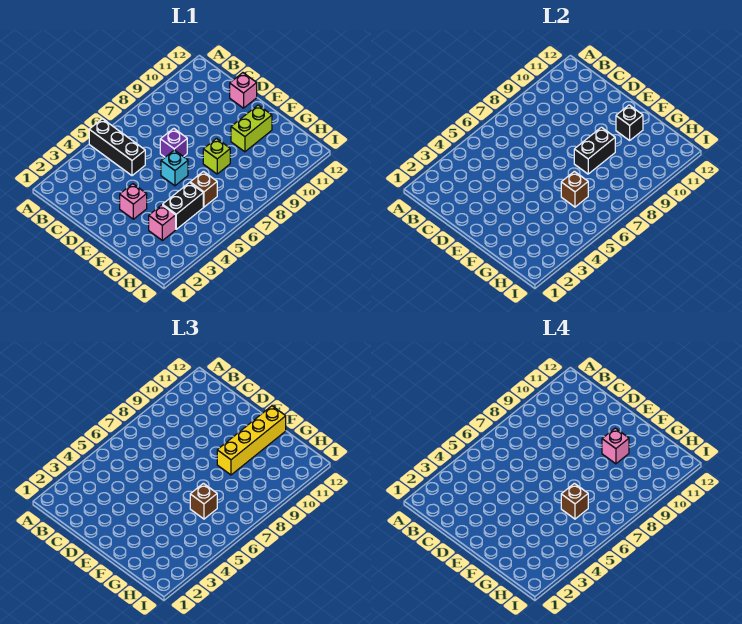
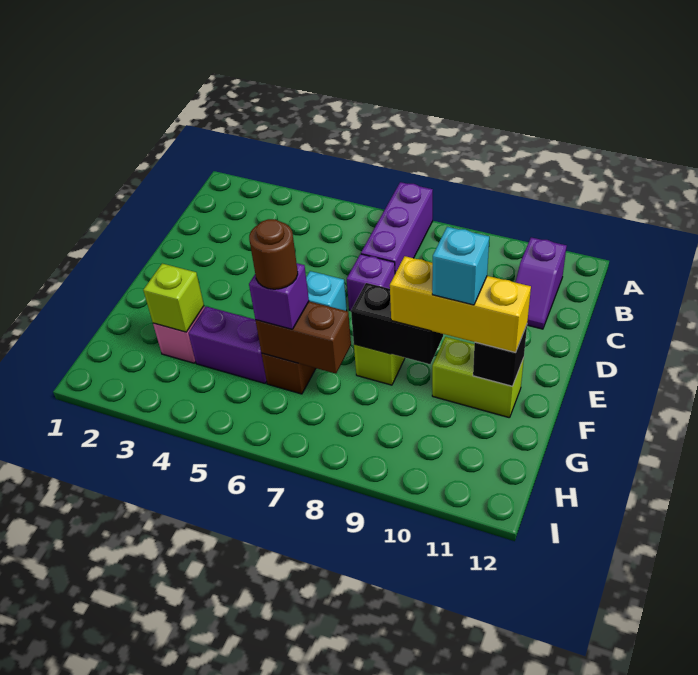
black brick A5:C5 level 1 -> none
none -> purple brick A7:C7 level 1
none -> purple slope B11:C11 level 1 top B
pink brick D12 level 1 -> none
pink brick E3 level 1 -> none
yellow brick F9:F12 level 3 -> yellow brick F9:F11 level 3
pink brick F10 level 4 -> cyan brick F10 level 4
none -> lime brick G3 level 2
black brick G4:G5 level 1 -> purple brick G4:G5 level 1
brown brick G6 level 2 -> brown brick G6:G7 level 2
brown brick G6 level 3 -> purple brick G6 level 3
brown brick G6 level 4 -> brown round brick G6 level 4

